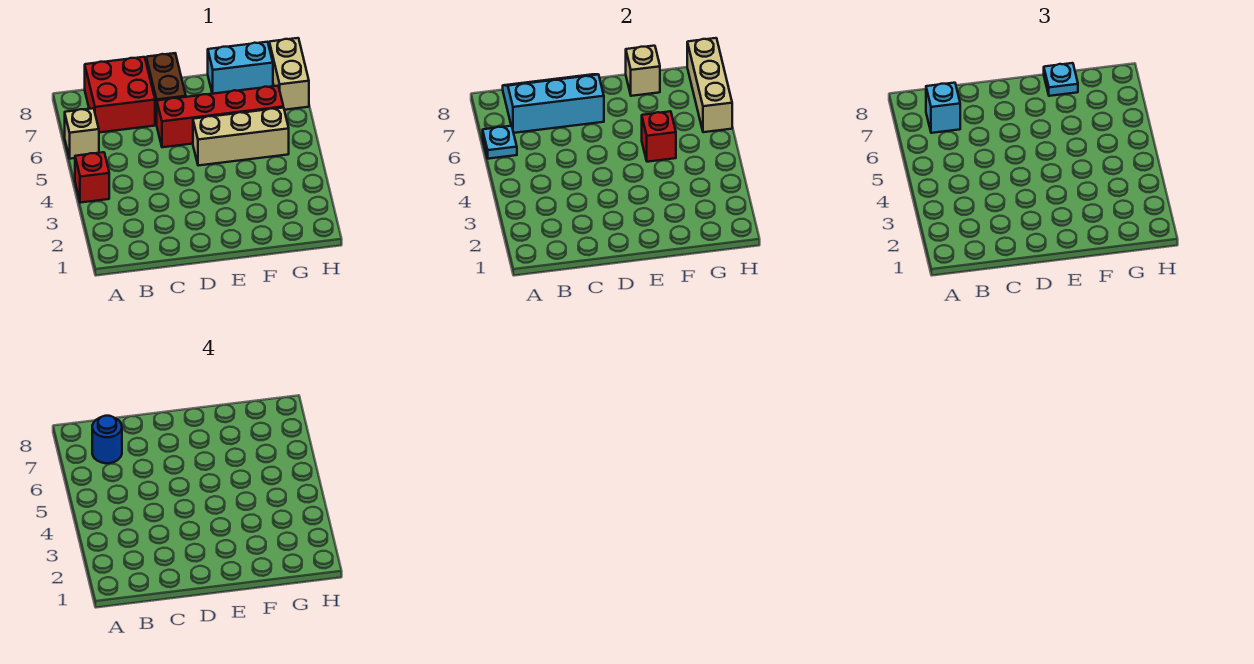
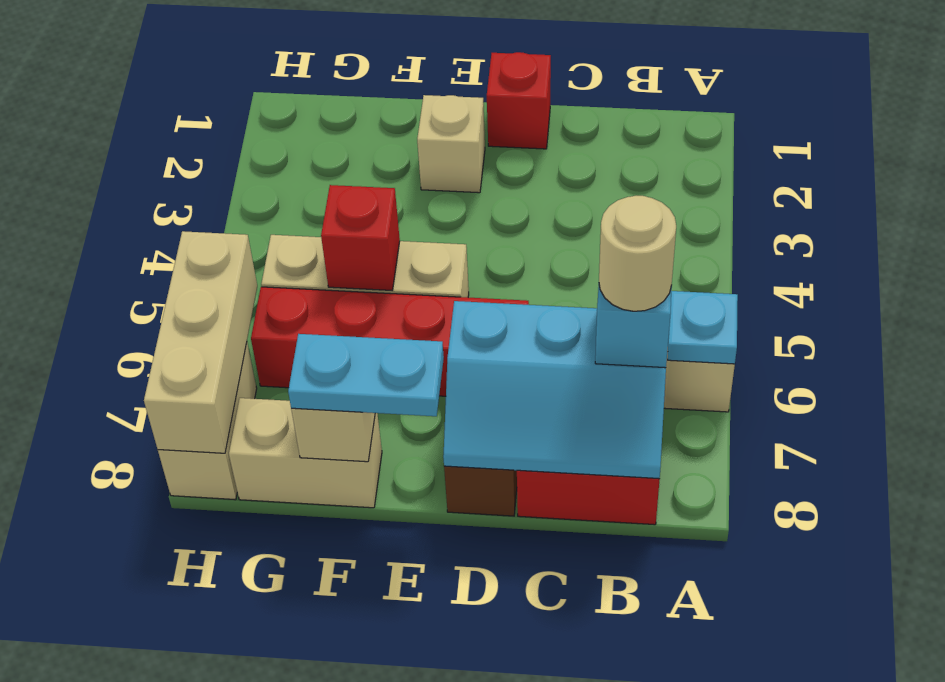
red brick A4 level 1 -> red brick D1 level 1
blue round brick B7 level 4 -> tan round brick B7 level 4
none -> tan brick E2 level 1
cyan brick F8:G8 level 1 -> tan brick F8:G8 level 1
cyan plate F8 level 3 -> cyan plate E8:F8 level 3

